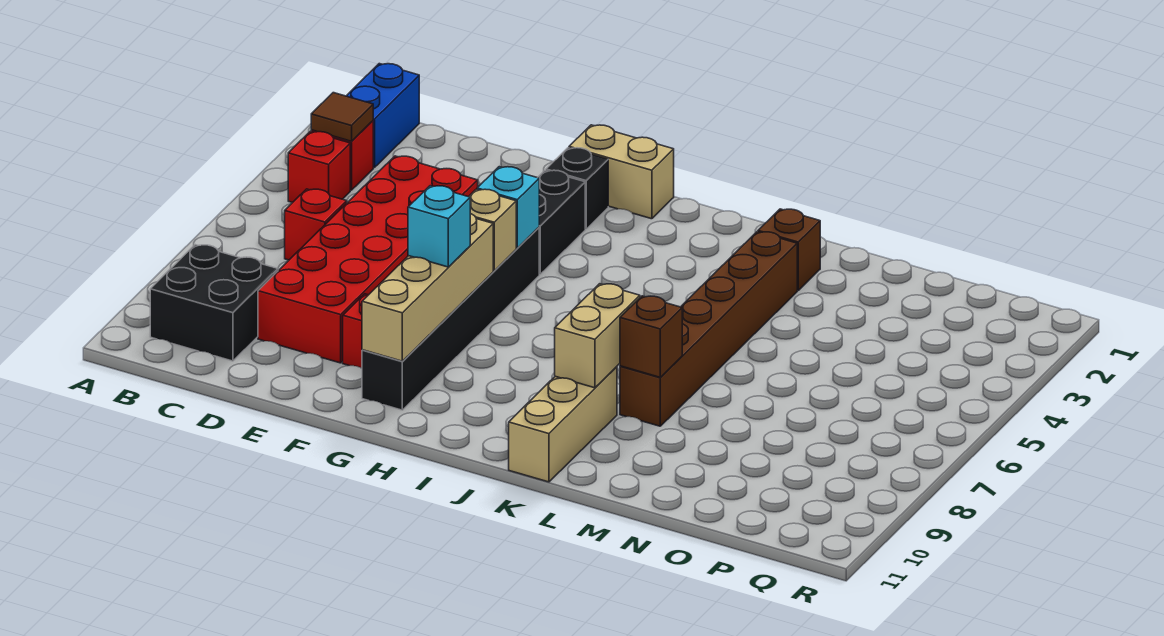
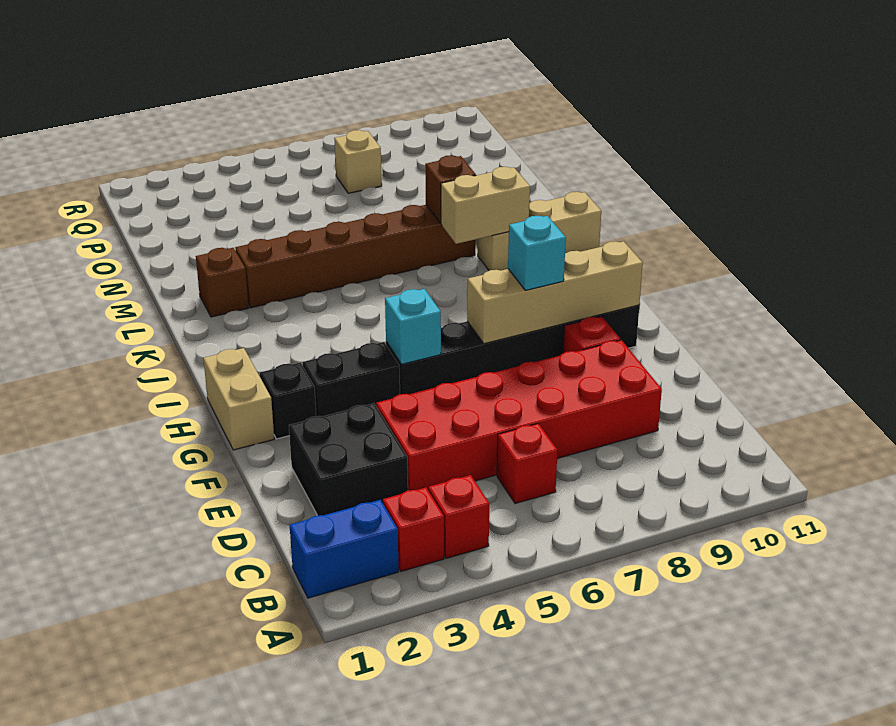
brown tile B3 level 2 -> none
black brick B9:C10 level 1 -> black brick D2:E3 level 1
tan brick G6 level 2 -> tan brick P7 level 1

